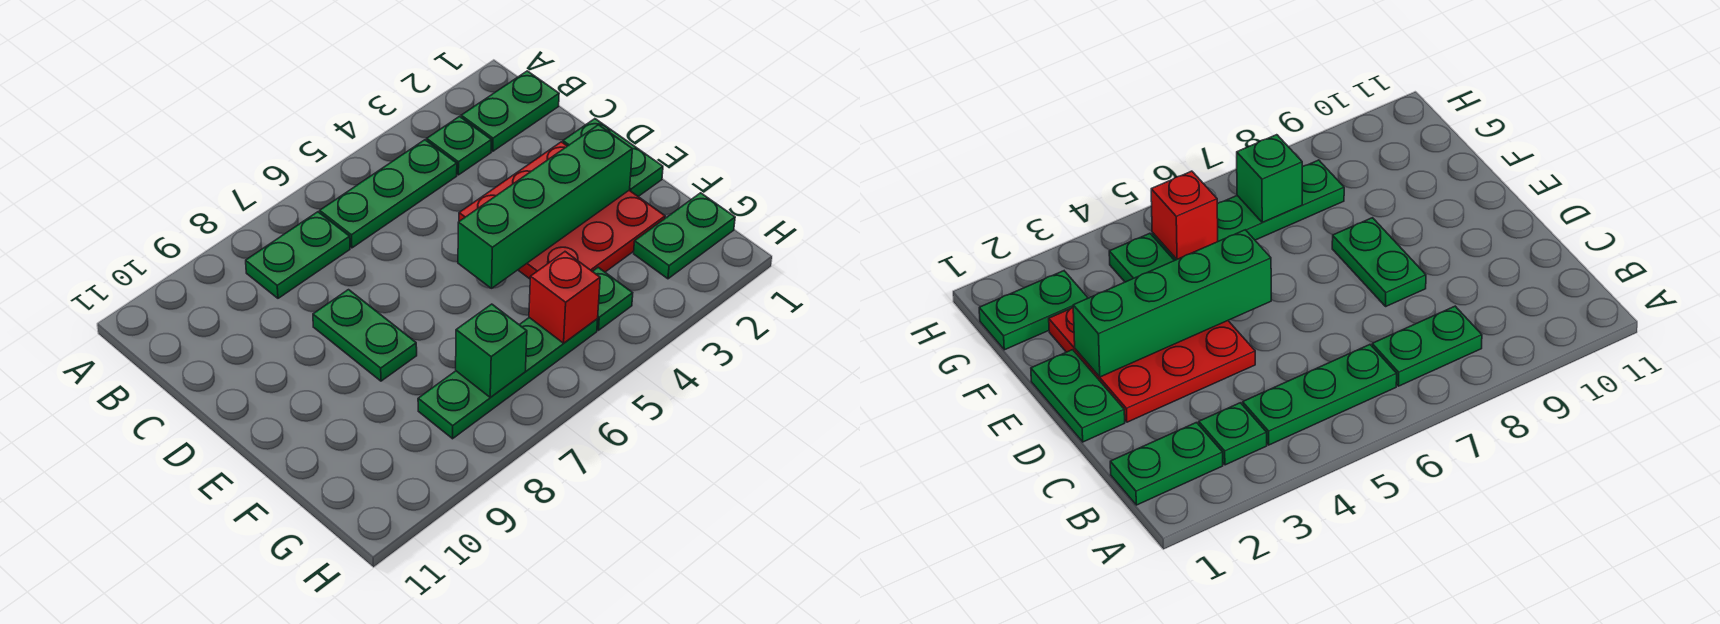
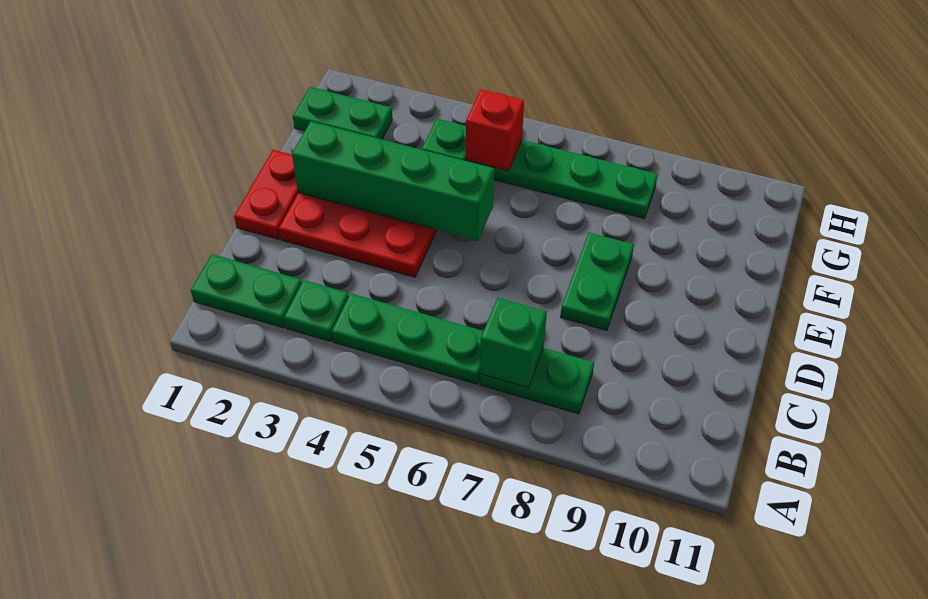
green plate D1:E1 level 1 -> red plate D1:E1 level 1
green brick G7 level 2 -> green brick B7 level 2

